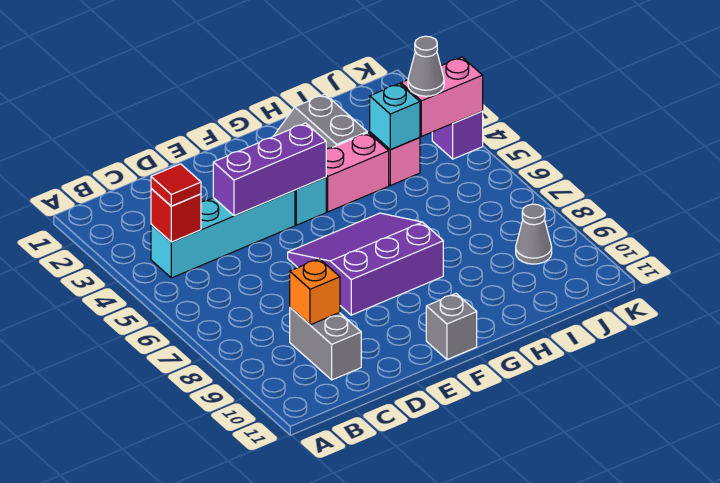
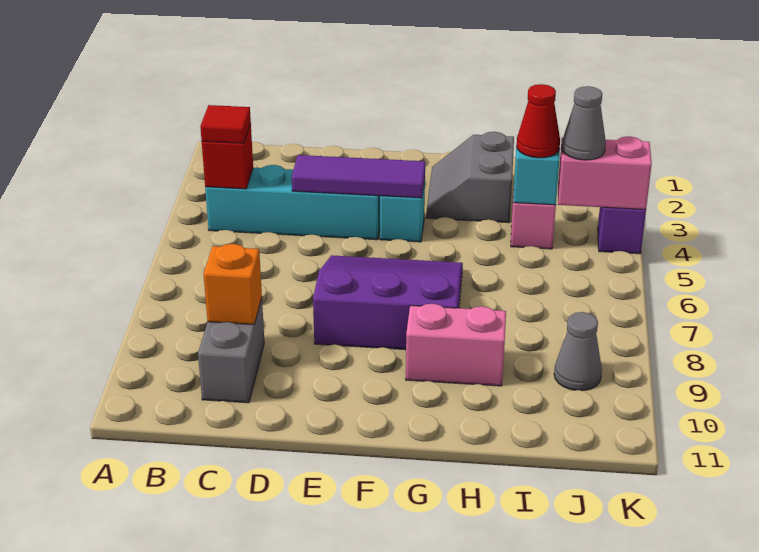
purple brick D4:F4 level 2 -> purple tile D4:F4 level 2
grey brick F11 level 1 -> none
pink brick G4:H4 level 1 -> pink brick G9:H9 level 1
none -> red cone I4 level 3

